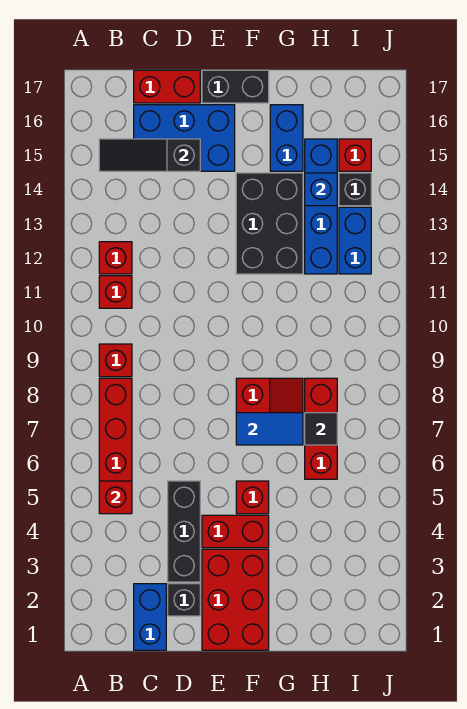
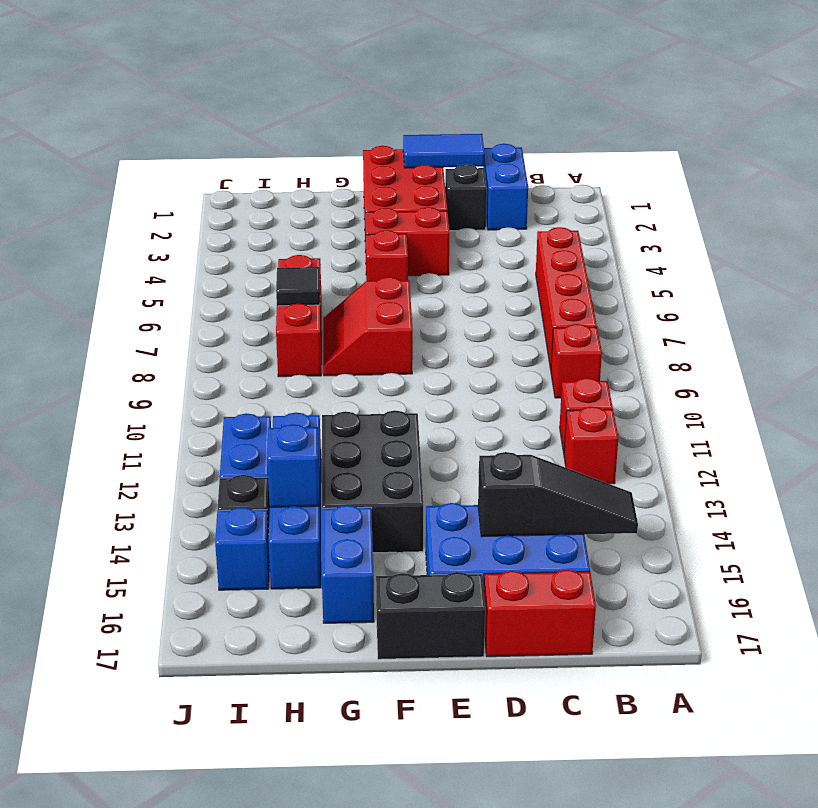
red brick B5 level 2 -> none
black brick D3:D5 level 1 -> none
blue tile F7:G7 level 2 -> blue tile D1:E1 level 2
red brick I15 level 1 -> blue brick I15 level 1

